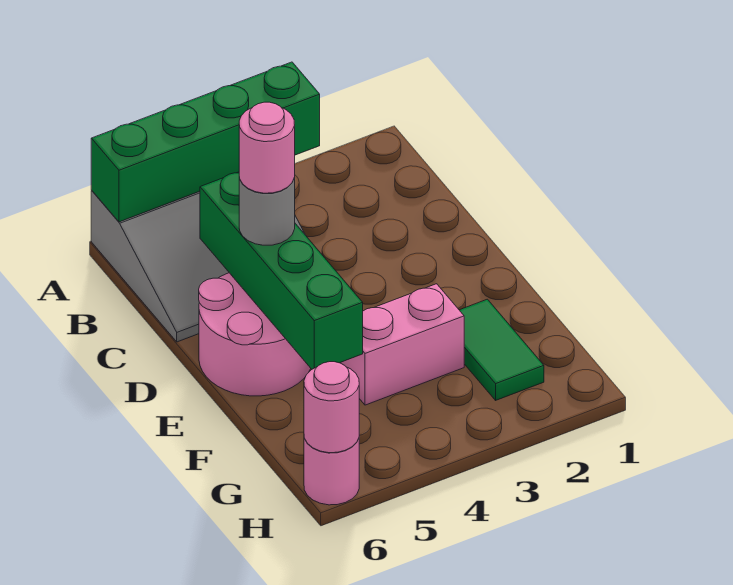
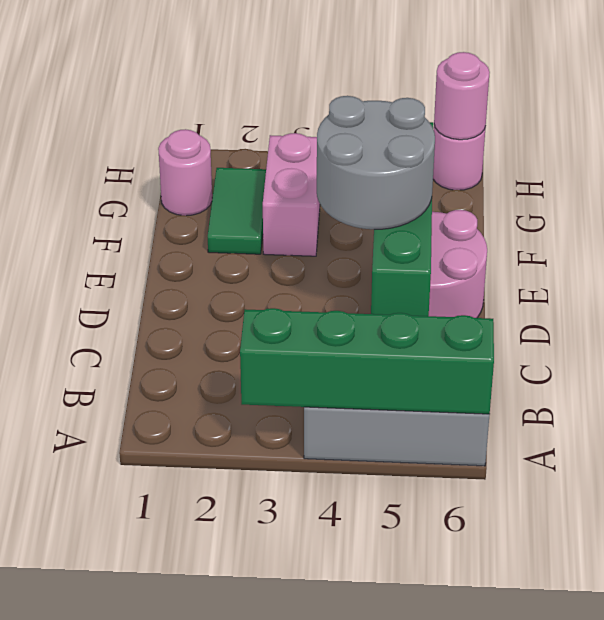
grey round brick D5 level 3 -> grey round brick D4:E5 level 3
pink round brick D5 level 4 -> pink round brick G1 level 1
pink brick F3:F4 level 1 -> pink brick F3:G3 level 1

